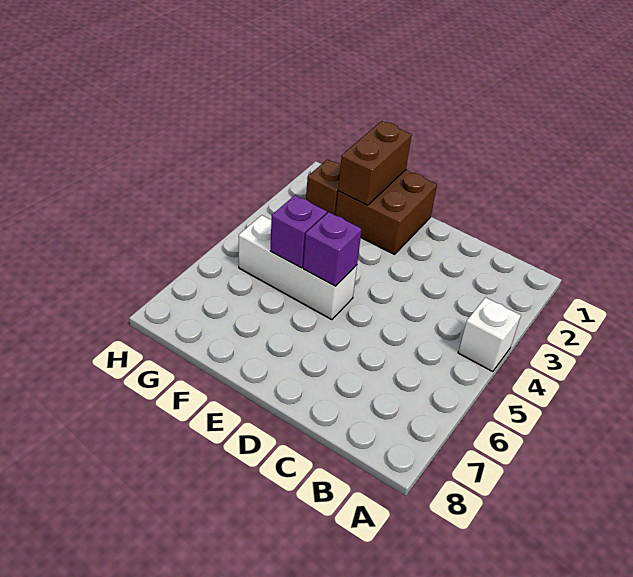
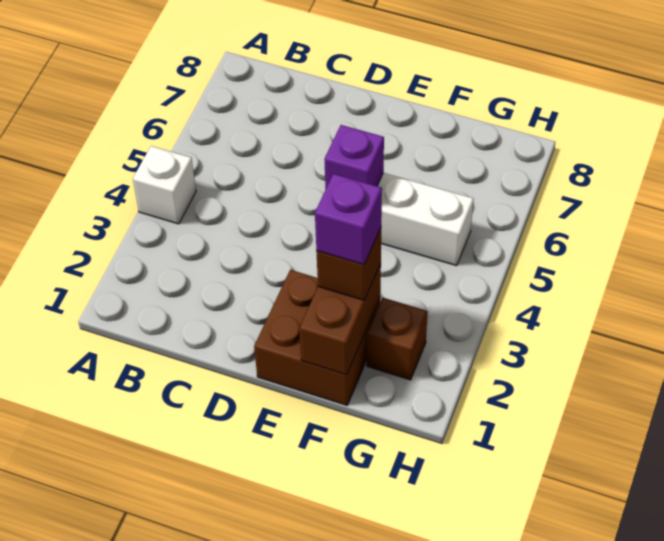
none -> brown brick F2 level 3
purple brick F5 level 2 -> purple brick F2 level 4

